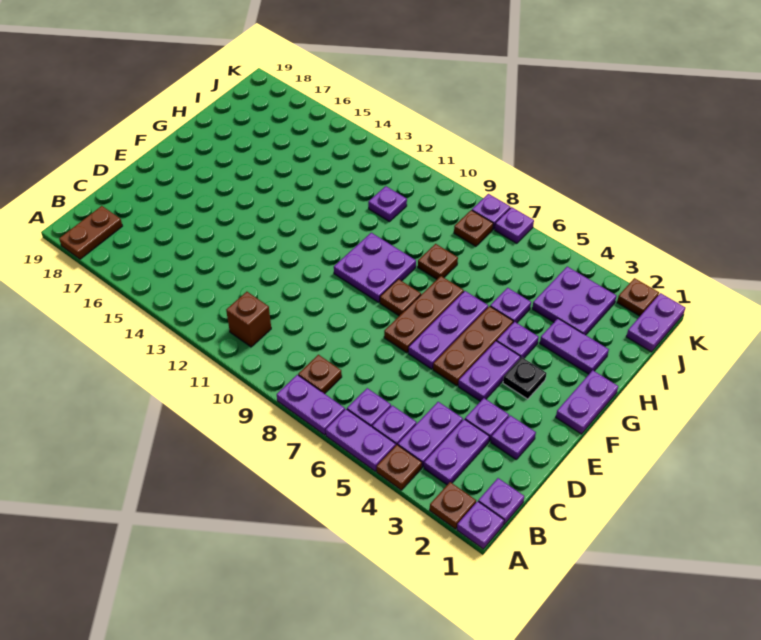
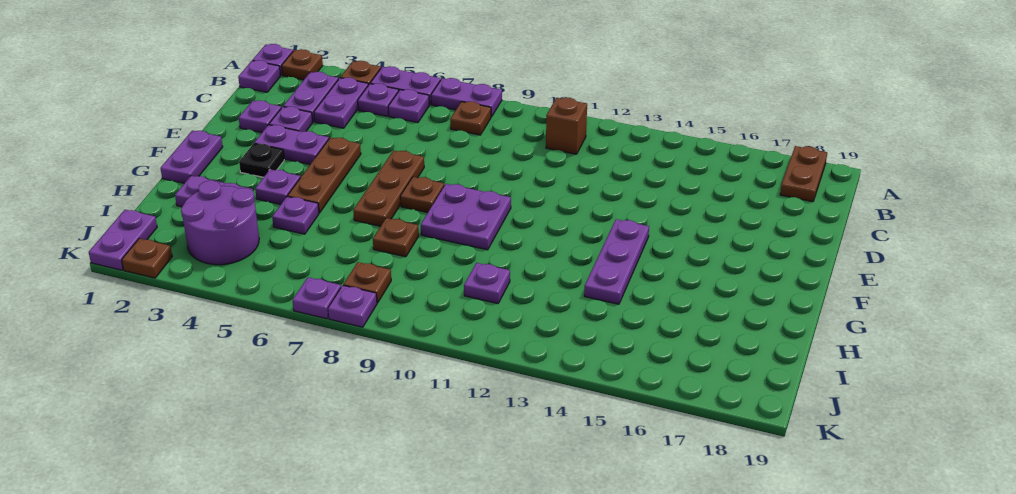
purple plate E4:F4 level 1 -> purple plate E3:E4 level 1
purple plate E6:G6 level 1 -> purple plate F14:H14 level 1
purple plate I3:J4 level 1 -> purple round brick I3:J4 level 1

